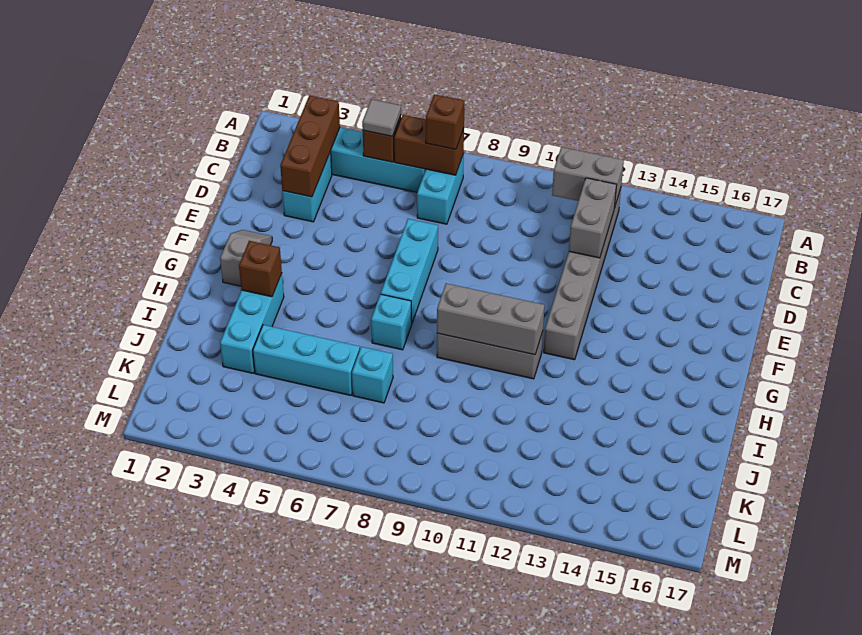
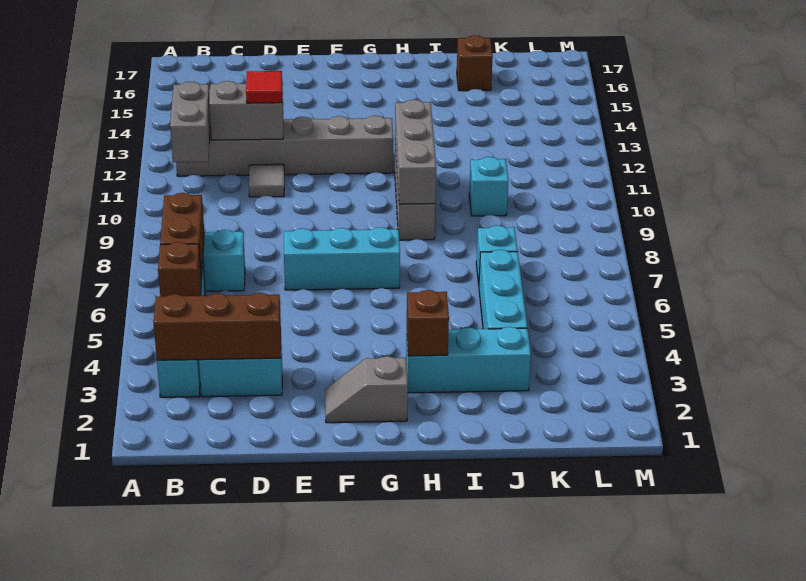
grey tile B5 level 3 -> grey tile D11 level 1
brown brick B7 level 3 -> brown brick J16 level 1
none -> red tile D12 level 3
cyan brick H7 level 1 -> cyan brick J10 level 1

